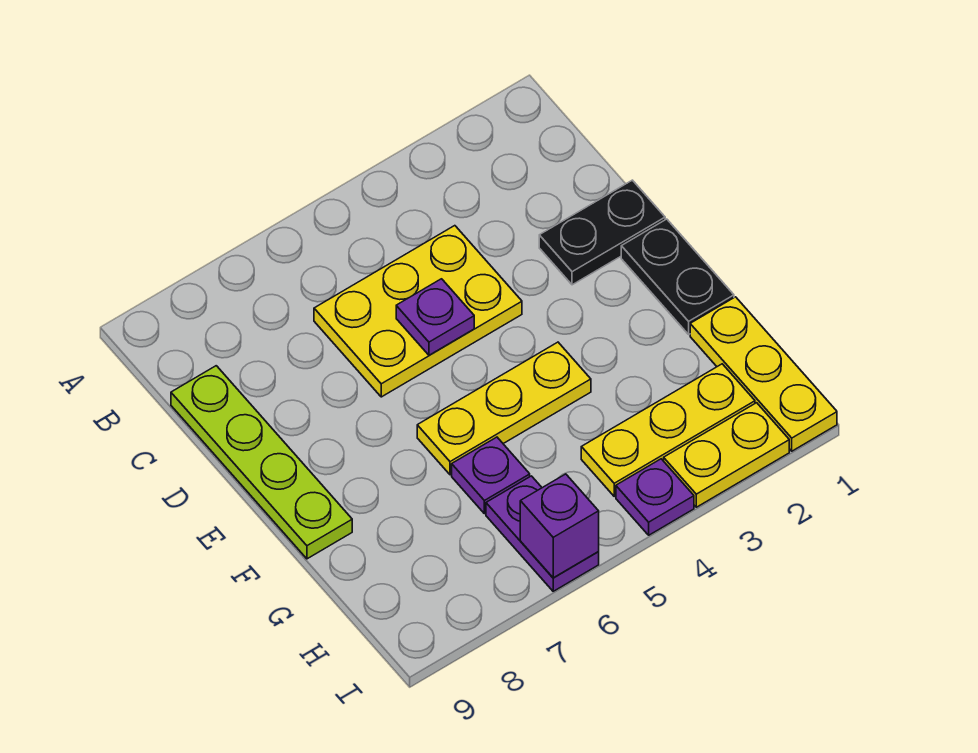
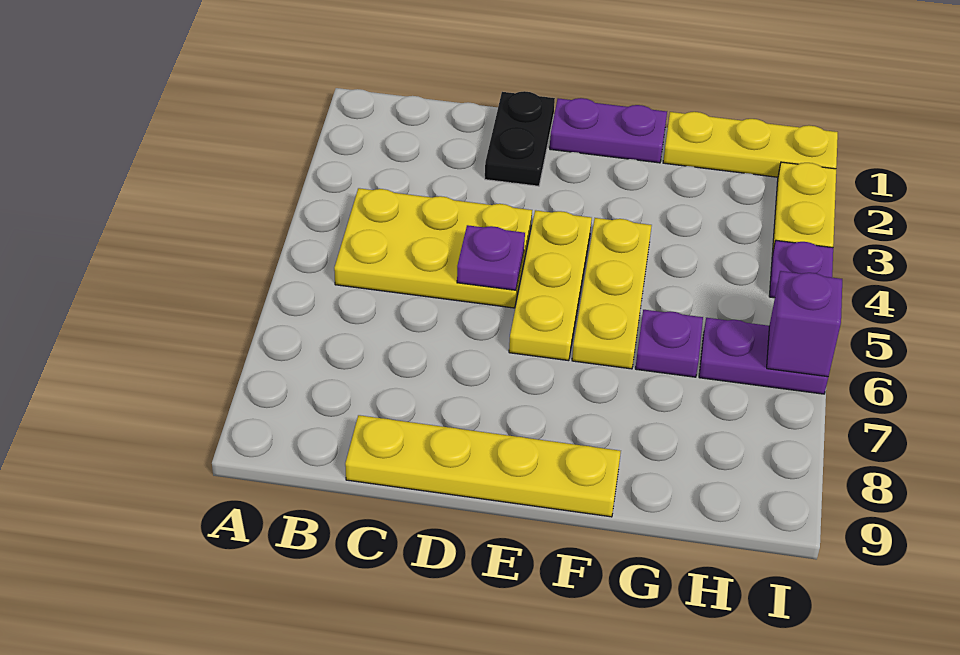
yellow plate C4:D6 level 1 -> yellow plate B4:D5 level 1
lime plate C9:F9 level 1 -> yellow plate C9:F9 level 1
black plate E1:F1 level 1 -> purple plate E1:F1 level 1
yellow plate H2:H4 level 1 -> yellow plate E4:E6 level 1

